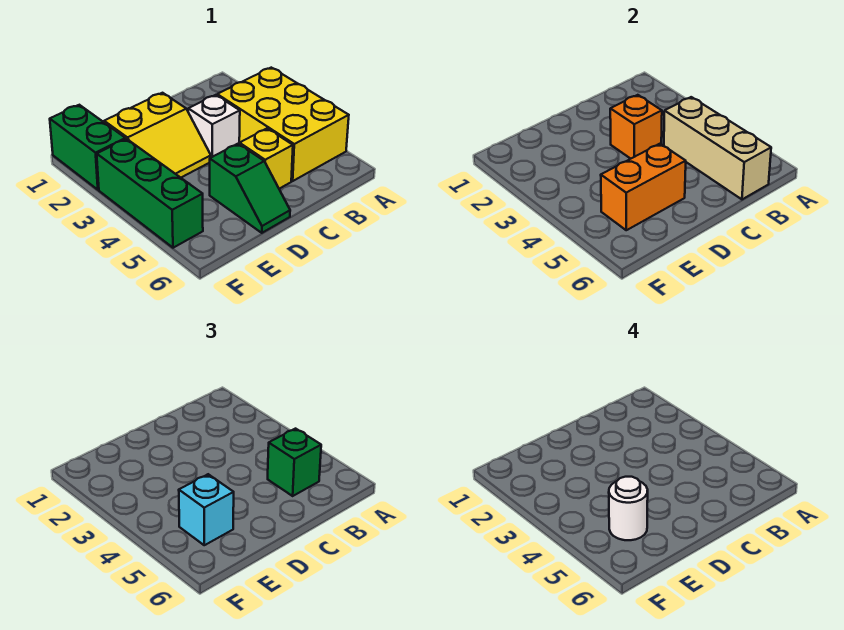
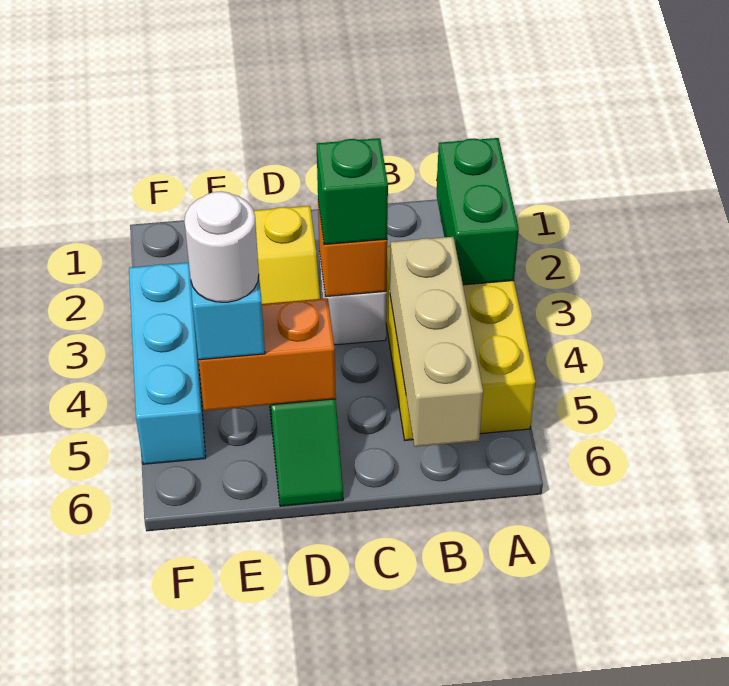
green brick B5 level 3 -> green brick C3 level 3
yellow brick C5 level 1 -> none
green brick F1:F2 level 1 -> green brick A2:A3 level 2
green brick F3:F5 level 1 -> cyan brick F3:F5 level 1

